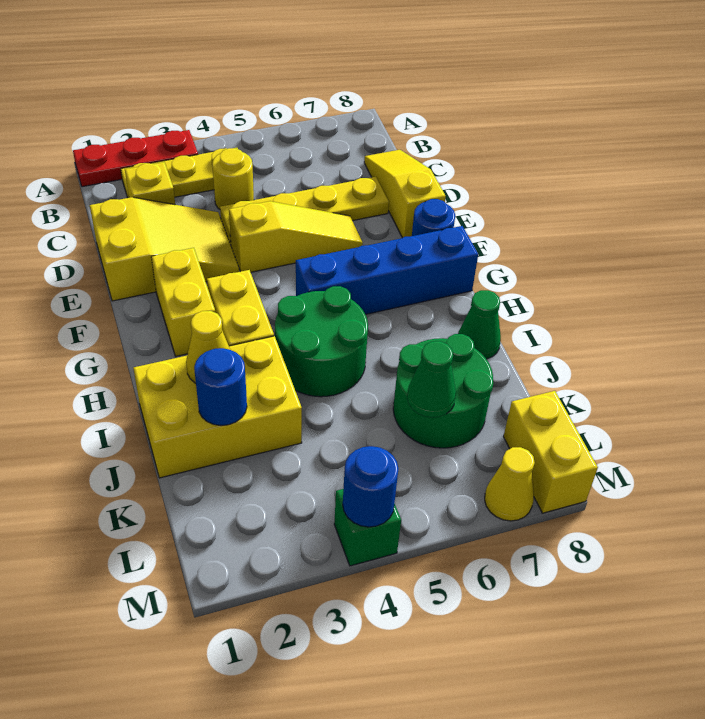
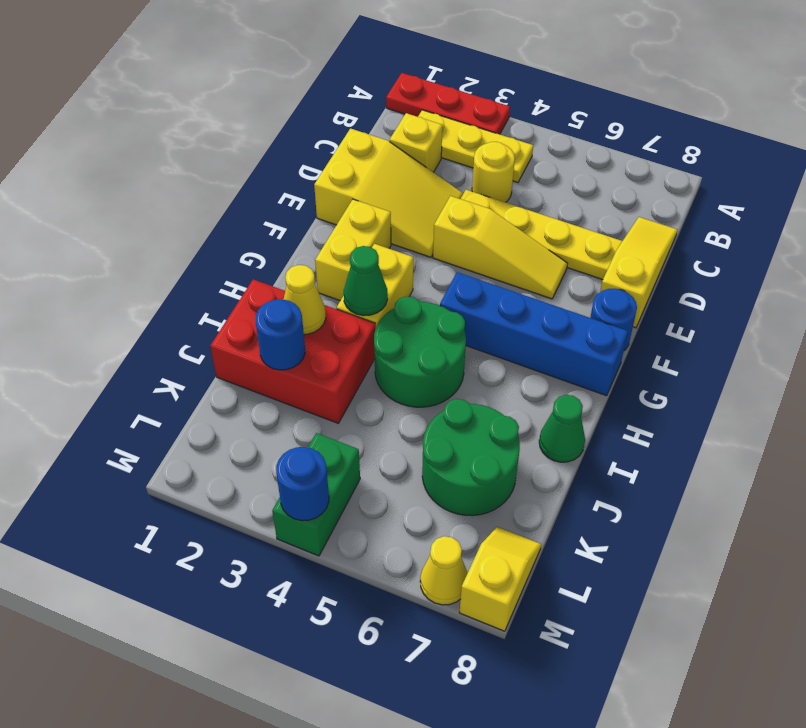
yellow brick I1:J3 level 1 -> red brick I1:J3 level 1
green cone K6 level 2 -> green cone H3 level 2
yellow brick L8:M8 level 1 -> yellow slope L8:M8 level 1 top M
green brick M4 level 1 -> green brick L4:M4 level 1

